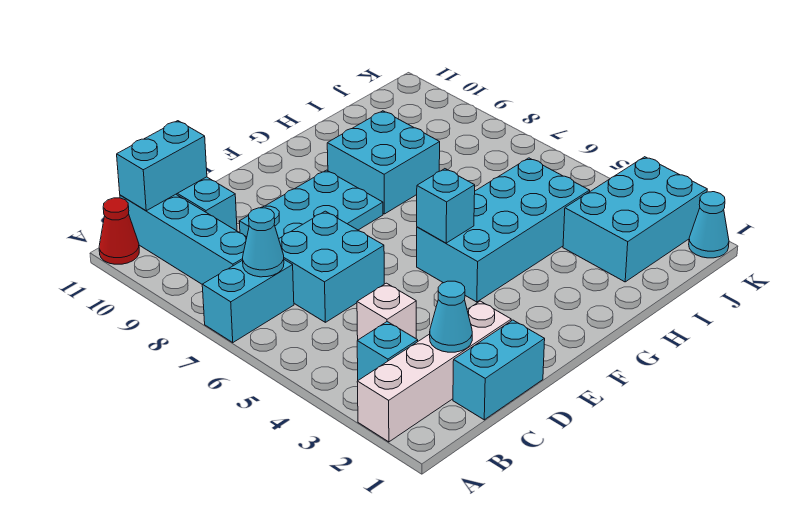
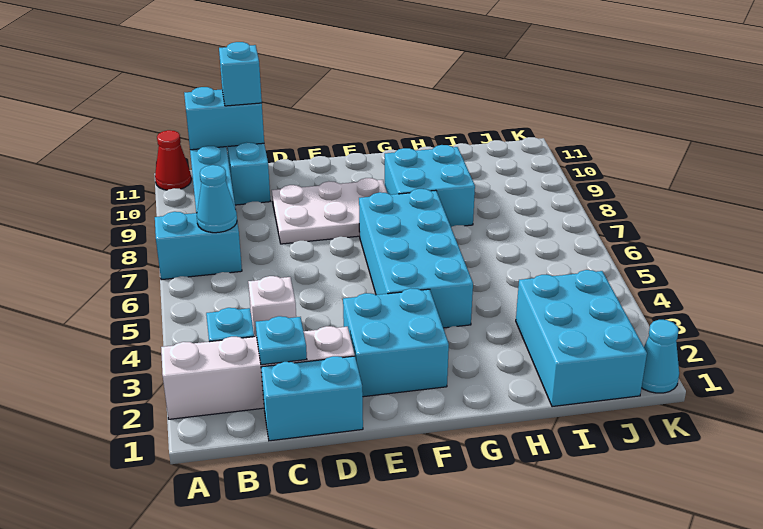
cyan cone C2 level 2 -> cyan plate C2 level 2
cyan brick C6:D7 level 1 -> cyan brick E2:F3 level 1
cyan plate D8:F9 level 1 -> white plate D8:F9 level 1
cyan brick F4:I5 level 1 -> cyan brick F4:G7 level 1
cyan brick F5 level 2 -> cyan brick C11 level 3
cyan brick I2:K3 level 1 -> cyan brick I1:J3 level 1

